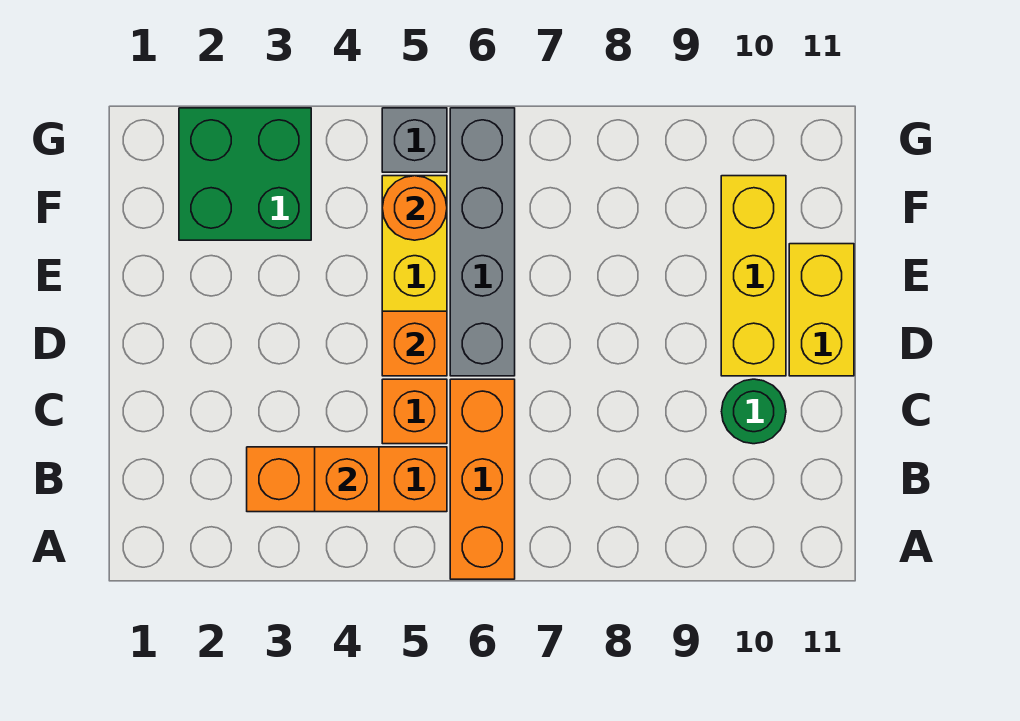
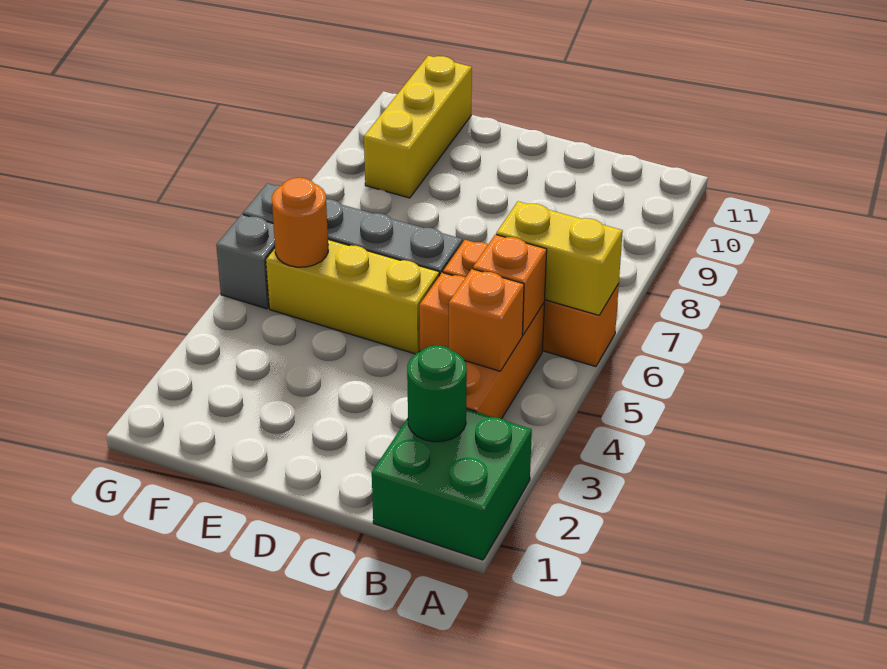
green round brick C10 level 1 -> green round brick B2 level 2
orange brick D5 level 2 -> orange brick B5 level 2
yellow brick D10:F10 level 1 -> yellow brick F9:F11 level 1
yellow brick D11:E11 level 1 -> yellow brick A6:B6 level 2
green brick F2:G3 level 1 -> green brick A1:B2 level 1

